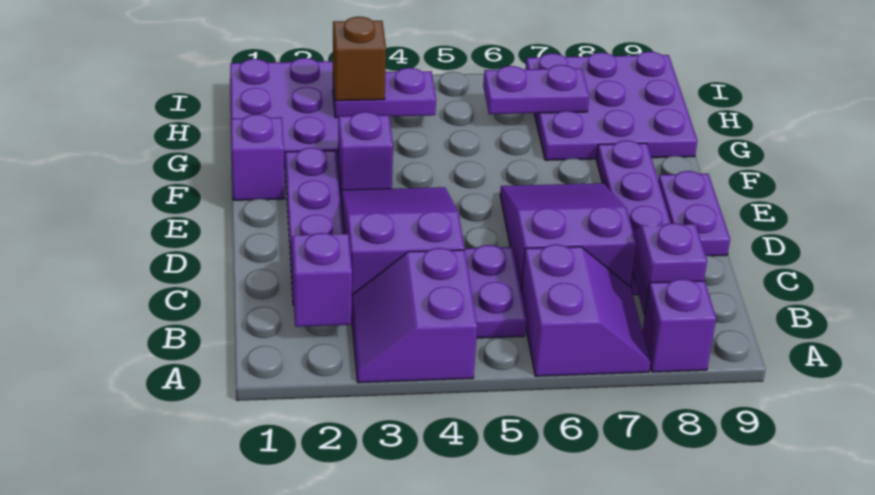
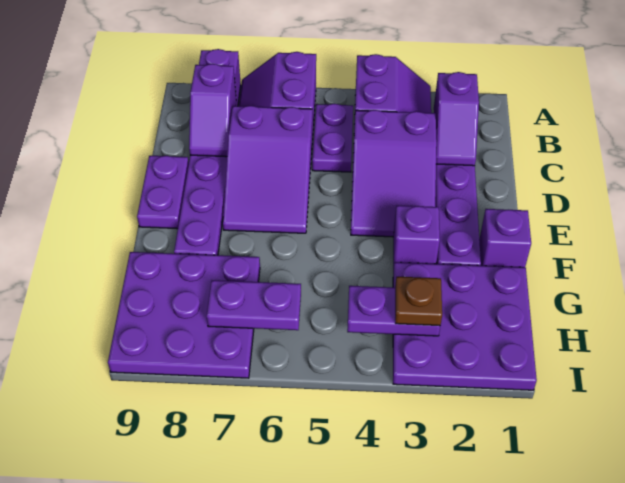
brown brick H3 level 3 -> brown plate H3 level 3

